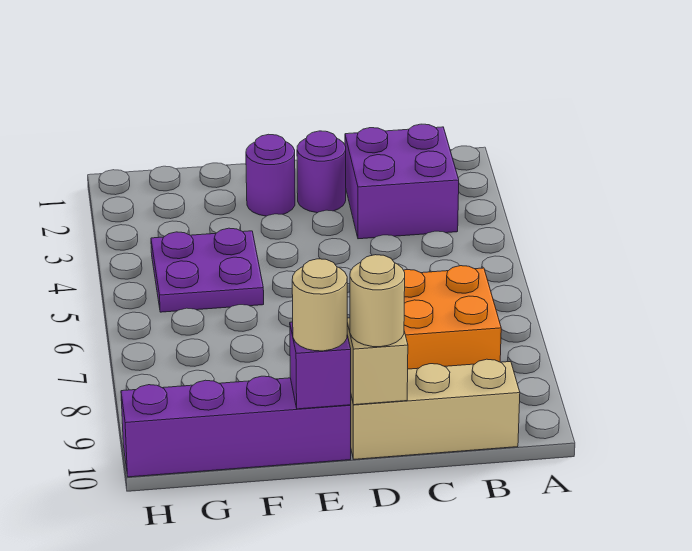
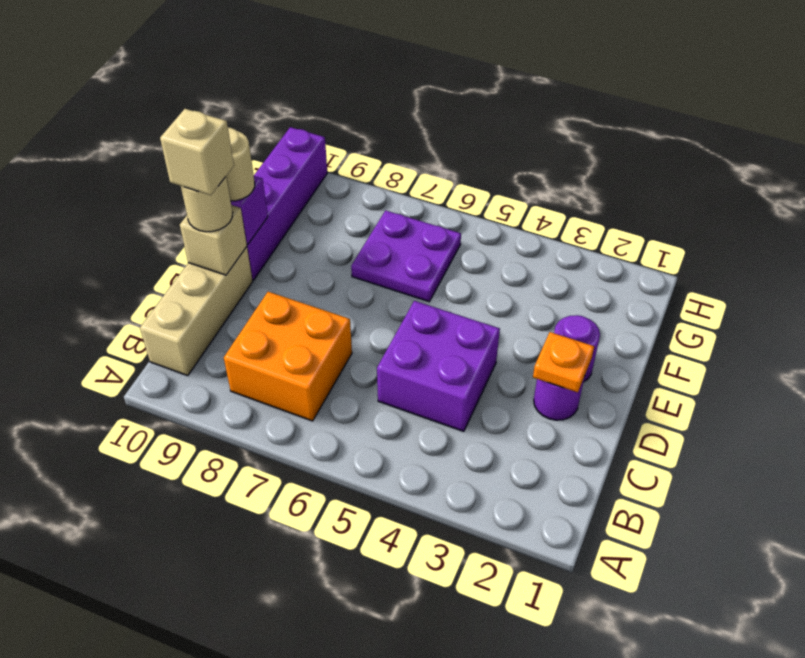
purple brick B2:C3 level 1 -> purple brick C4:D5 level 1
none -> orange plate D2 level 2
none -> tan brick D10 level 4
purple plate F4:G5 level 1 -> purple plate F6:G7 level 1

